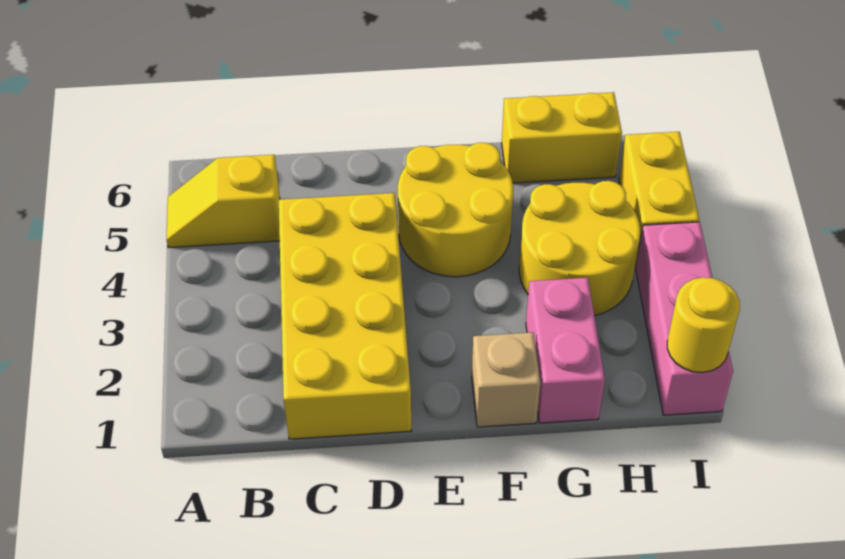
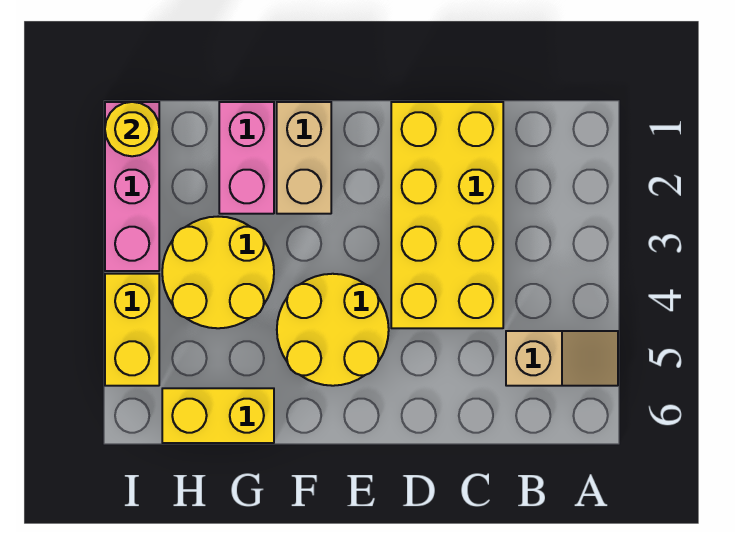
yellow slope A5:B5 level 1 top B -> tan slope A5:B5 level 1 top B
tan brick F1 level 1 -> tan brick F1:F2 level 1

